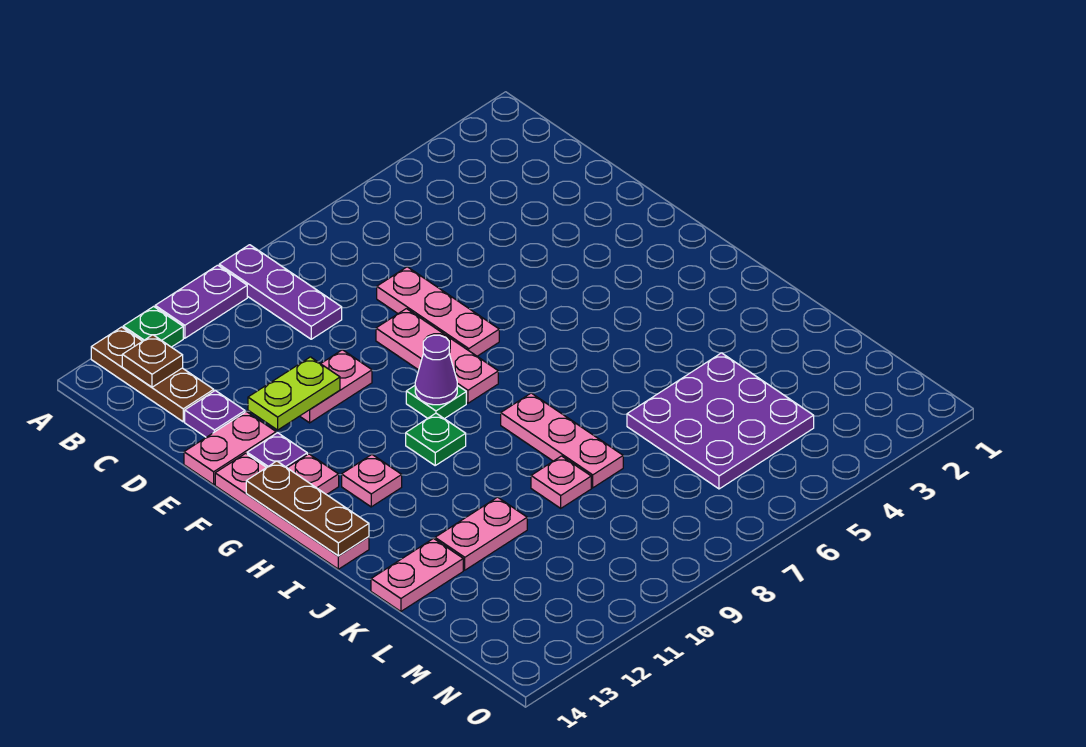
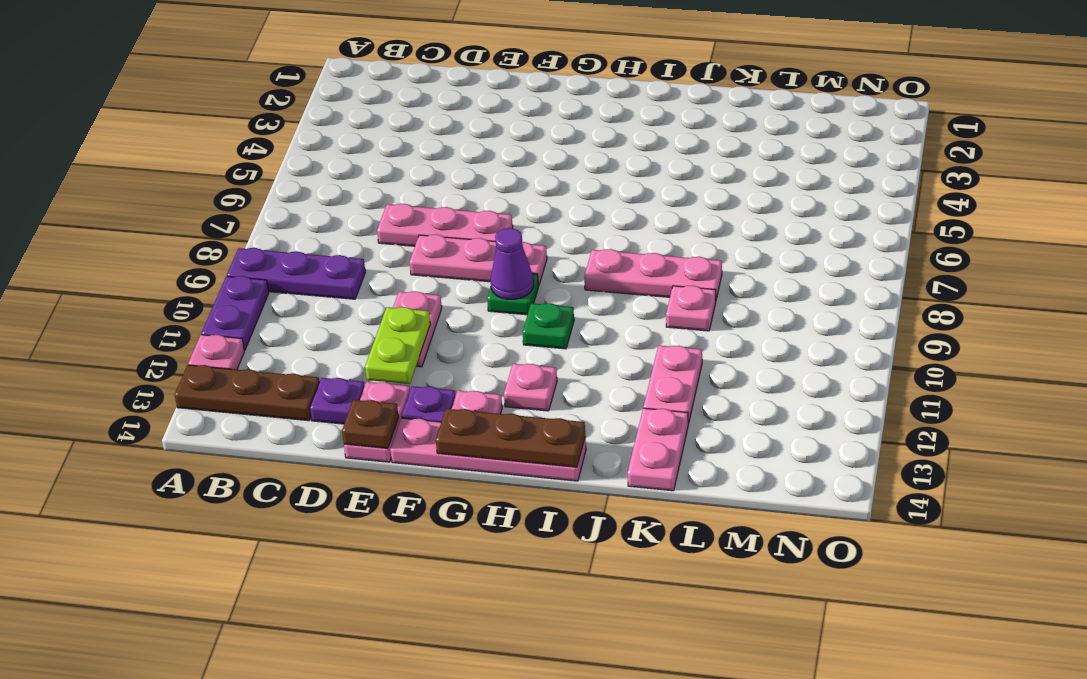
green plate A12 level 1 -> pink plate A12 level 1
brown plate B13 level 2 -> brown plate E14 level 2
purple plate K4:M6 level 1 -> none

